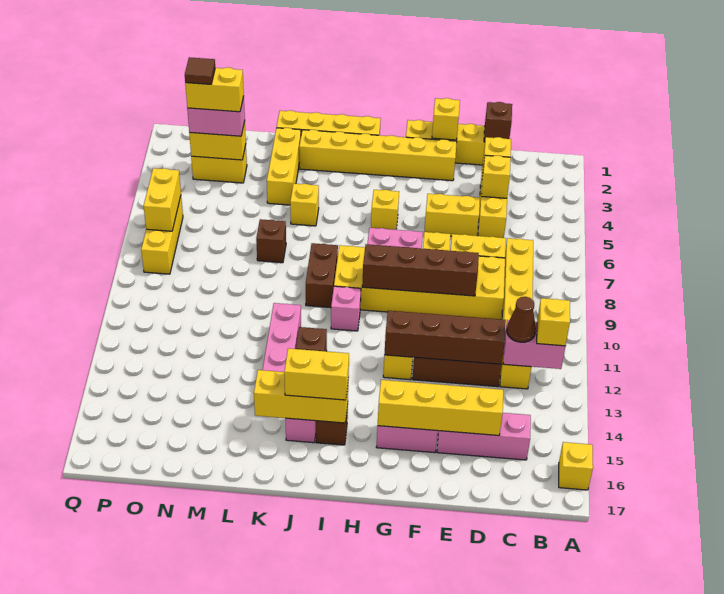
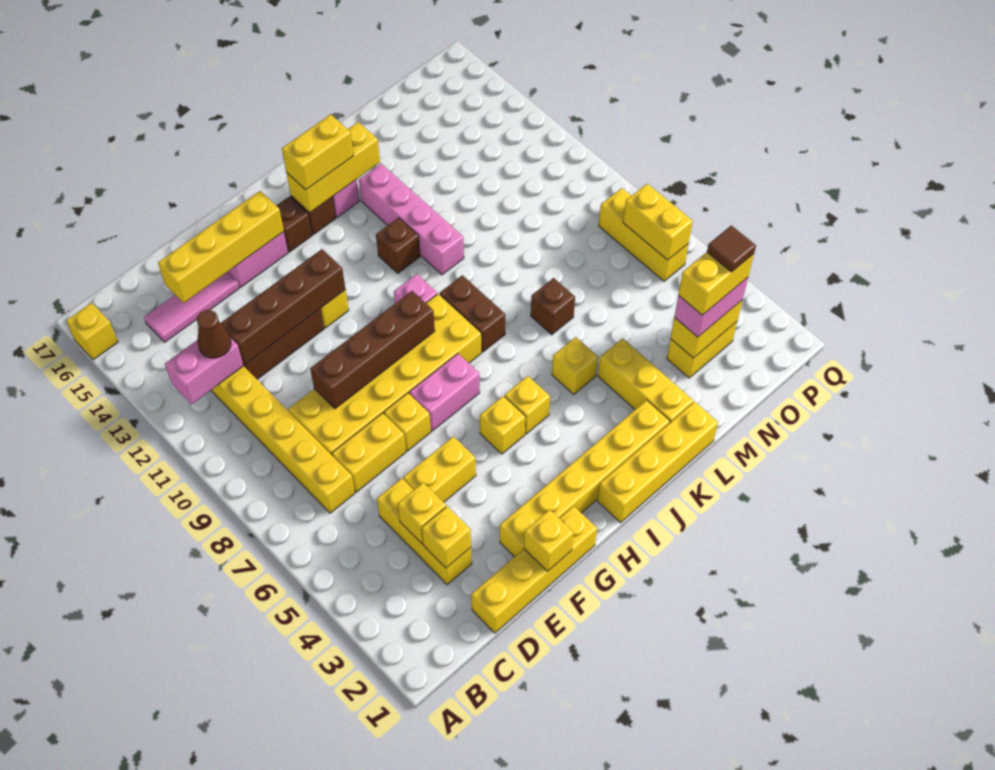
yellow brick B12 level 3 -> yellow brick I5 level 1
pink brick C15:E15 level 1 -> pink tile C15:E15 level 1
brown brick D1 level 2 -> brown brick H15 level 1

